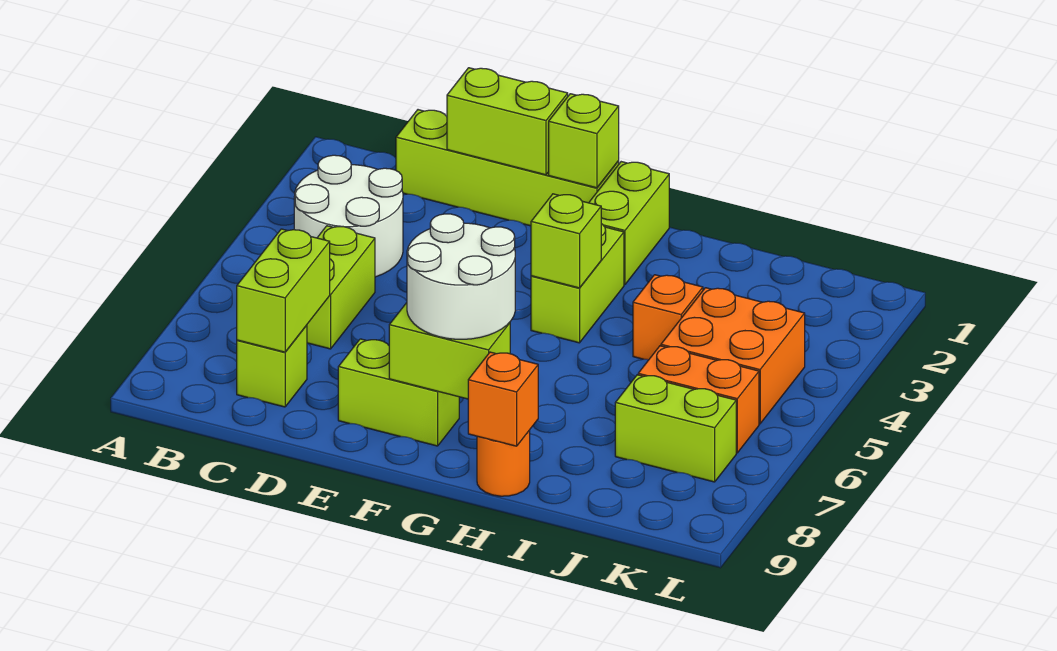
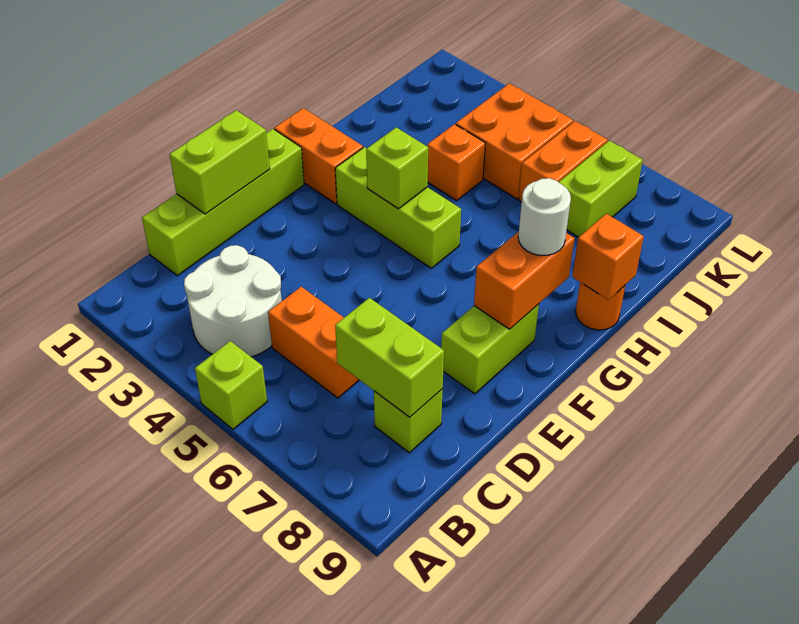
lime brick C5:C6 level 1 -> orange brick C5:C6 level 1
lime brick F1 level 2 -> lime brick A5 level 1
white round brick F7:G8 level 3 -> white round brick G8 level 3
lime brick F8:G8 level 2 -> orange brick F8:G8 level 2
lime brick G1:G2 level 1 -> orange brick G1:G2 level 1
lime brick G3:G4 level 1 -> lime brick G3:G5 level 1

